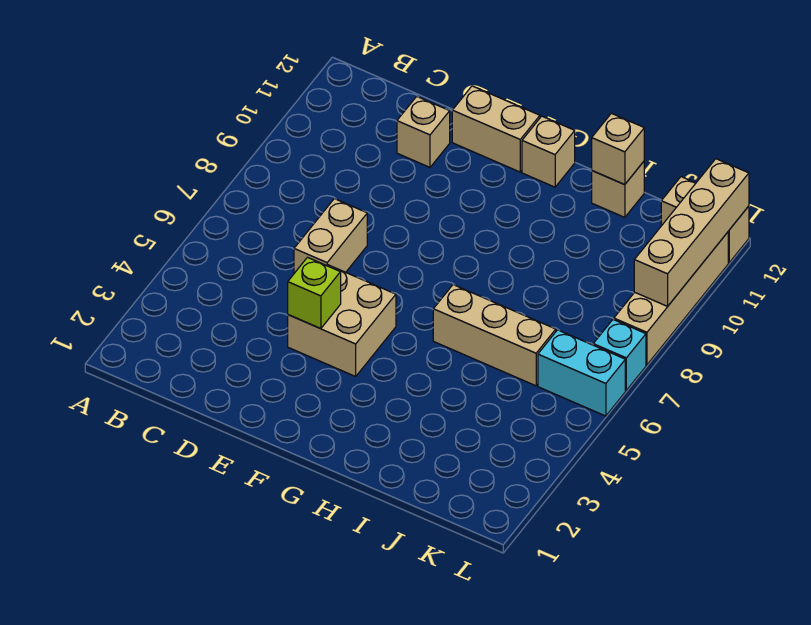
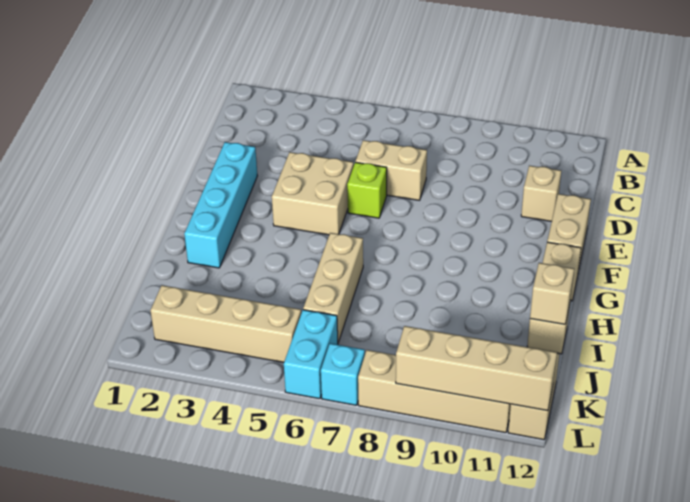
none -> cyan brick E2:H2 level 1
lime brick E4 level 2 -> lime brick E6 level 1
none -> tan brick K2:K5 level 1

